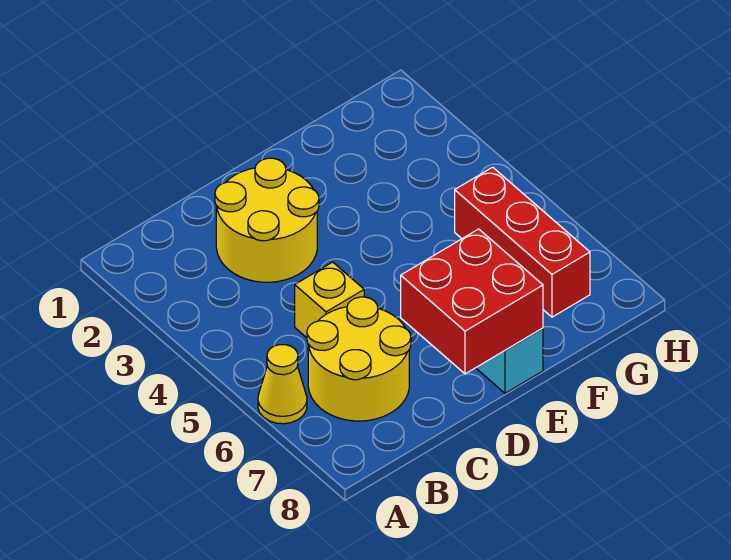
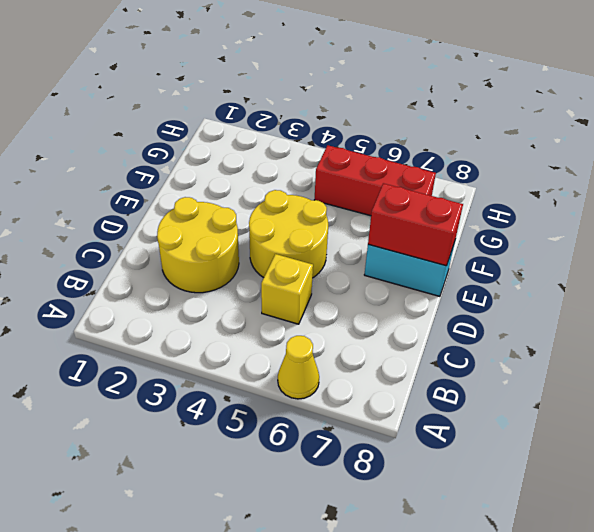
yellow round brick B6:C7 level 1 -> yellow round brick D4:E5 level 1
red brick D7:E8 level 2 -> red brick E7:E8 level 2

